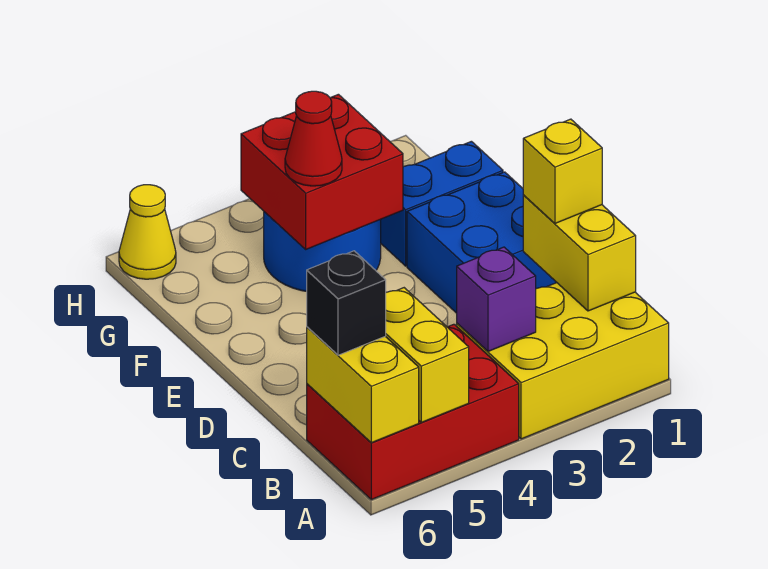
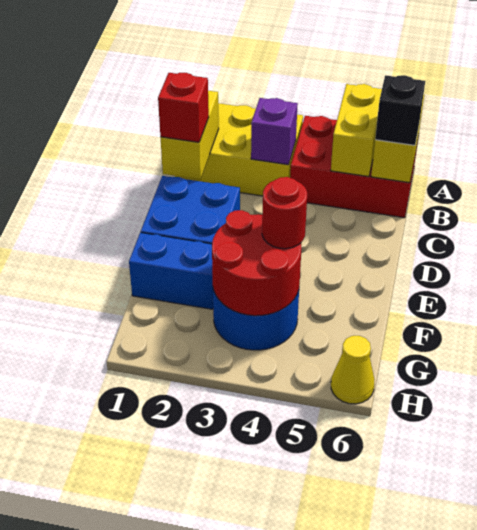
yellow brick C1 level 3 -> red brick C1 level 3
red brick F3:G4 level 2 -> red round brick F3:G4 level 2
red cone F4 level 3 -> red round brick F4 level 3

